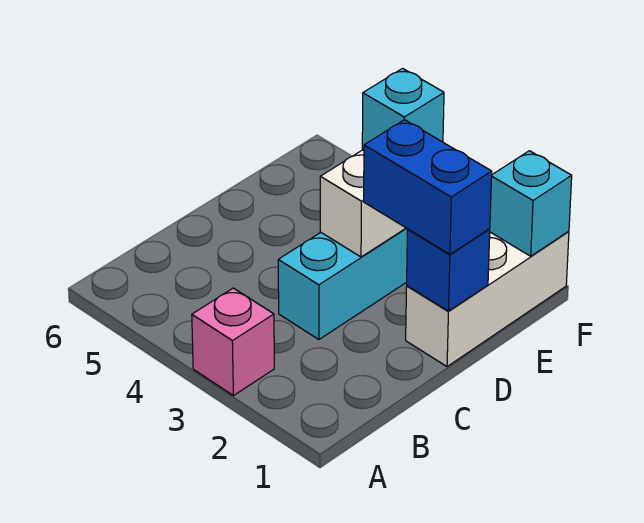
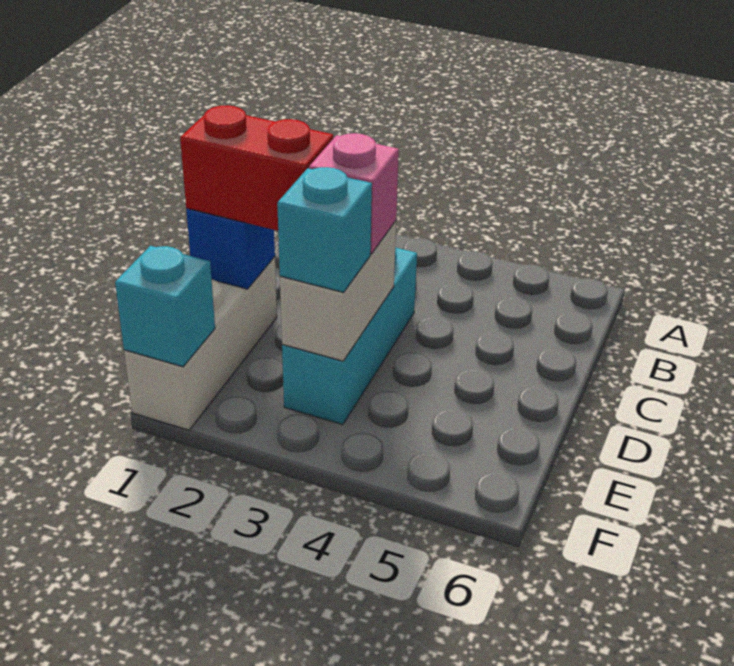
pink brick A3 level 1 -> pink brick D3 level 3
blue brick D1:D2 level 3 -> red brick D1:D2 level 3

